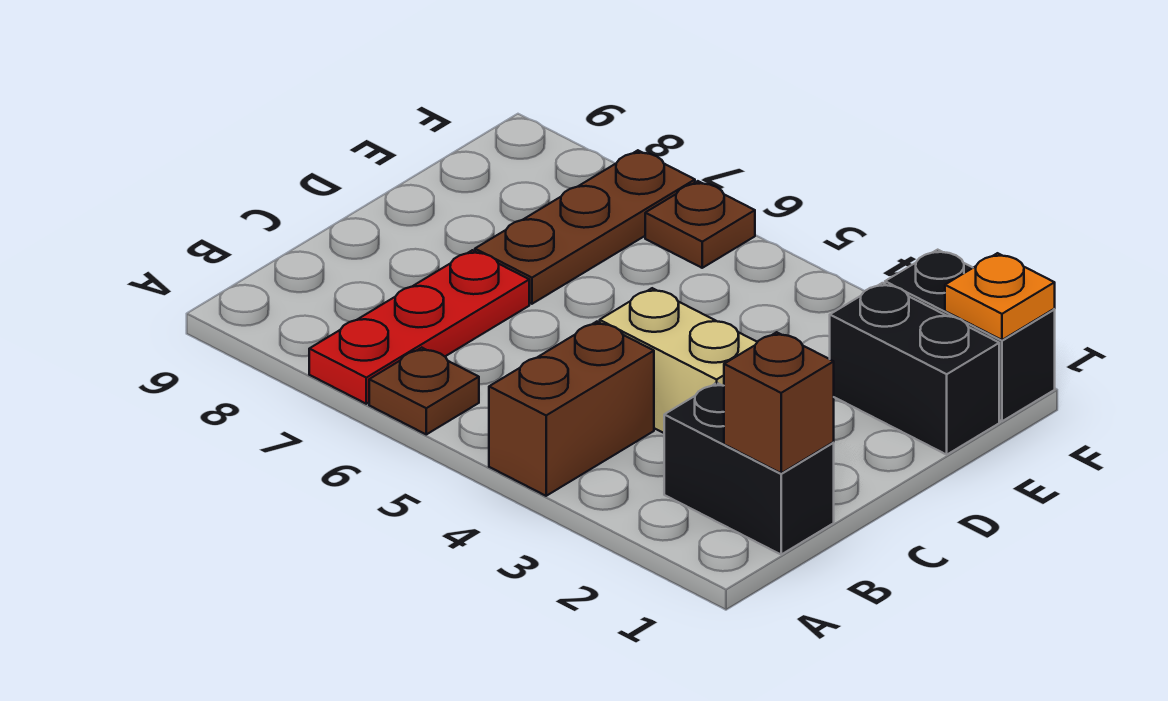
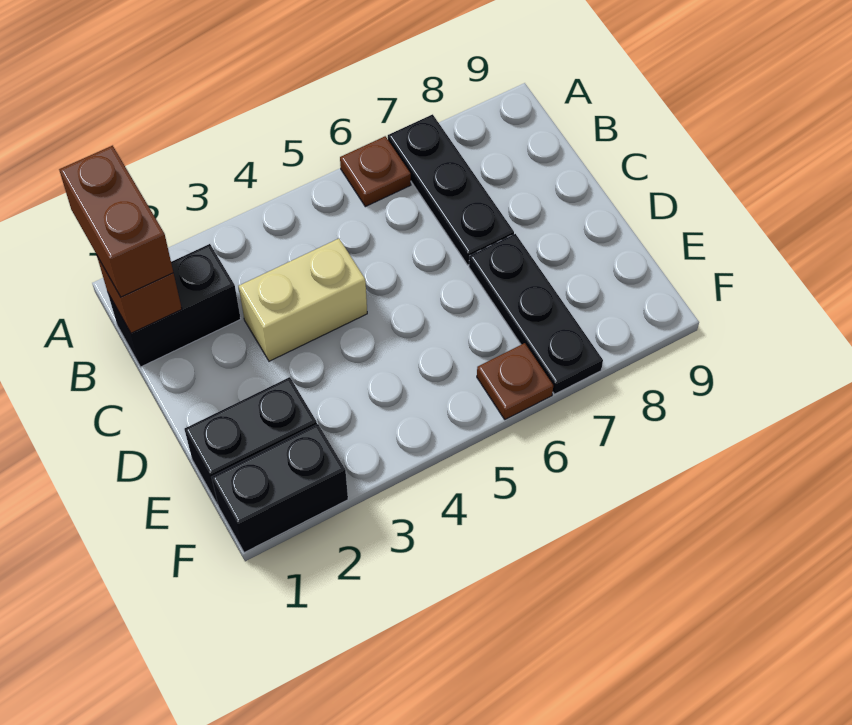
brown brick A4:B4 level 1 -> brown brick A1:B1 level 3
red plate A7:C7 level 1 -> black plate A7:C7 level 1
brown plate D7:F7 level 1 -> black plate D7:F7 level 1
orange plate F1 level 2 -> none

